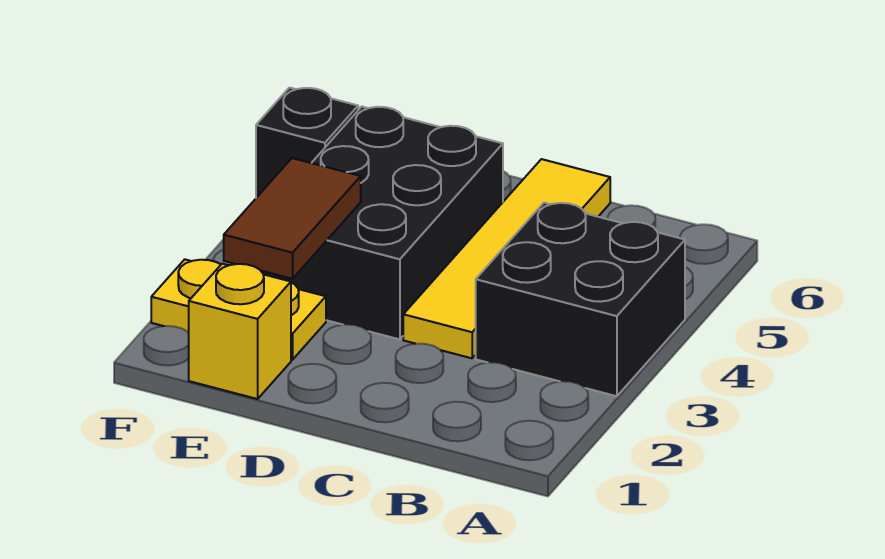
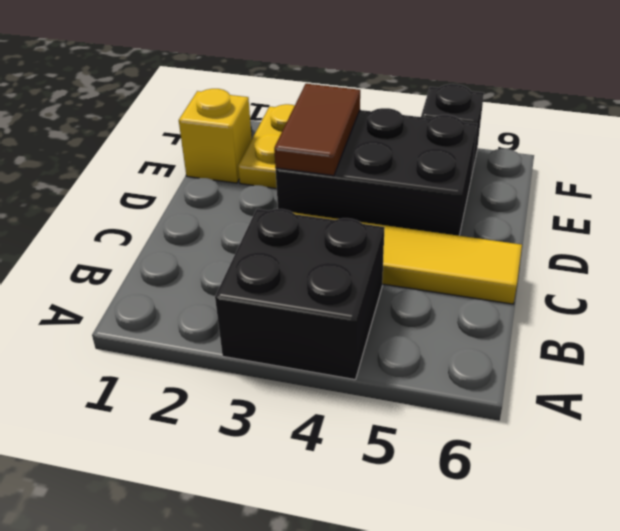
brown tile E2:E3 level 2 -> brown tile D3:E3 level 2

